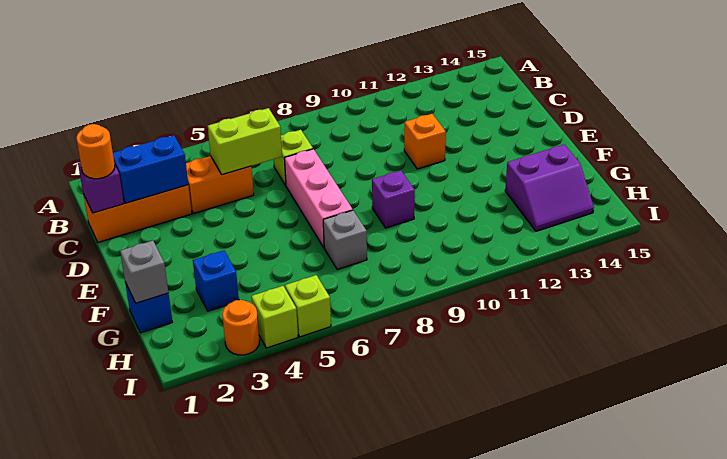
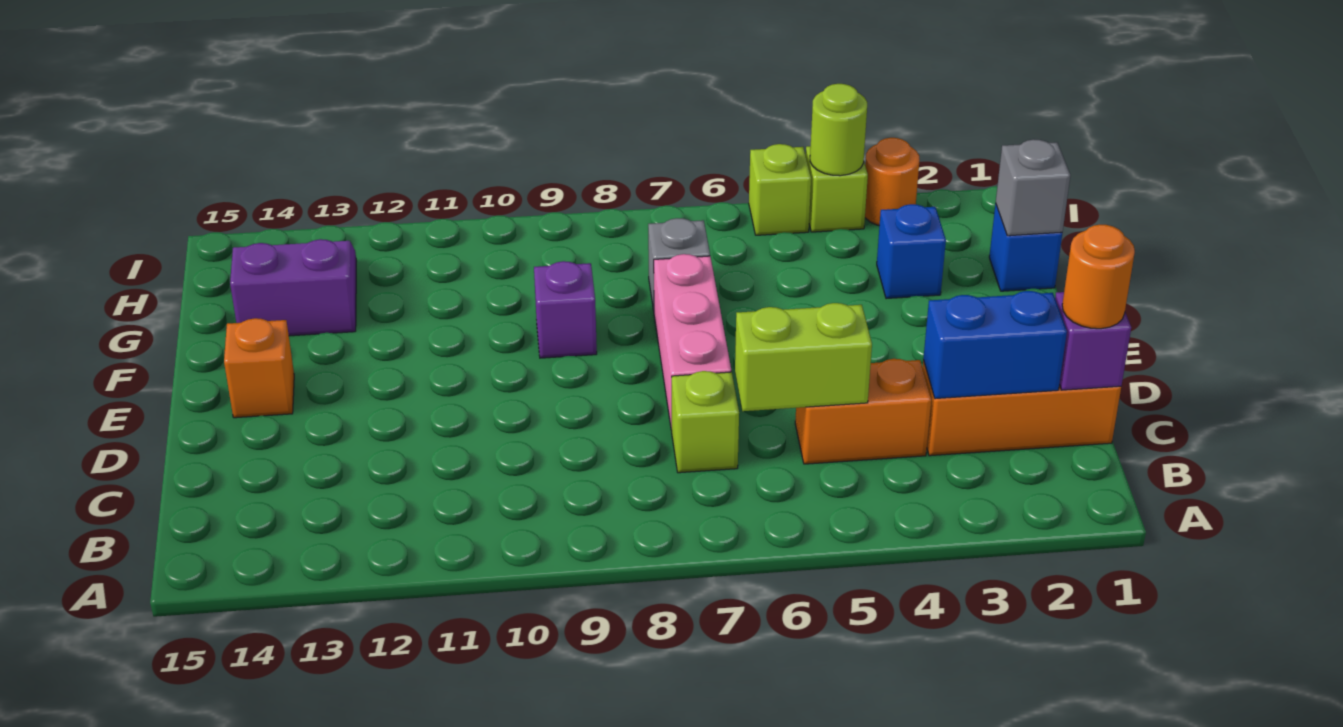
orange brick D11 level 1 -> orange brick E14 level 1
none -> lime round brick I4 level 2

